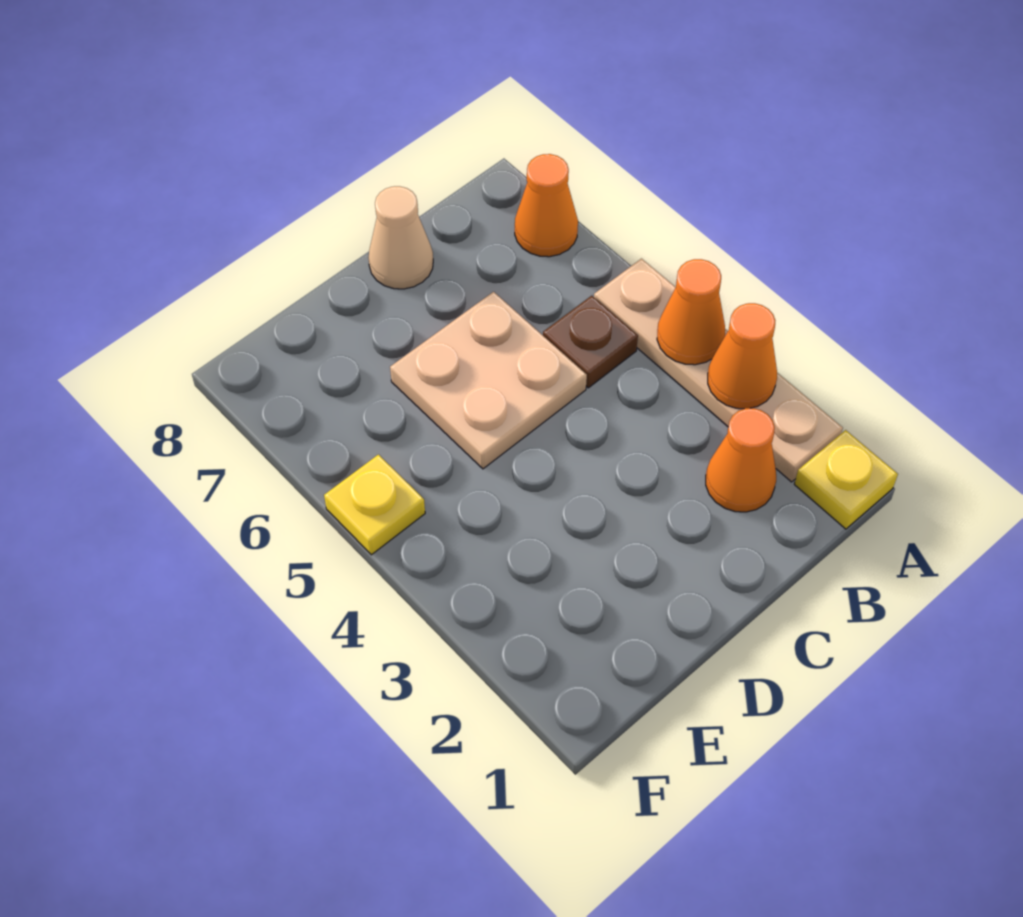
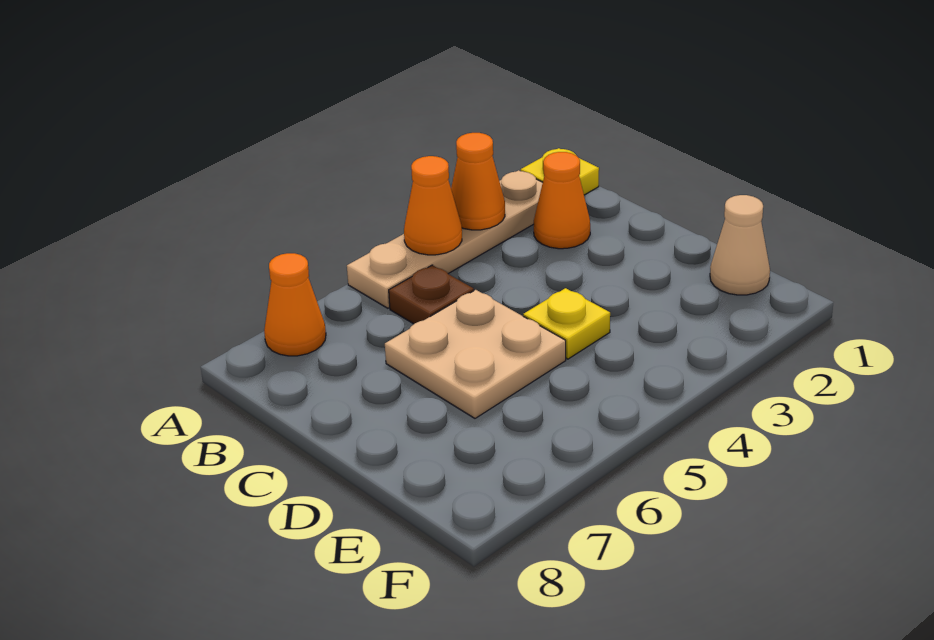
tan cone C8 level 1 -> tan cone E1 level 1
yellow plate F5 level 1 -> yellow plate D4 level 1

